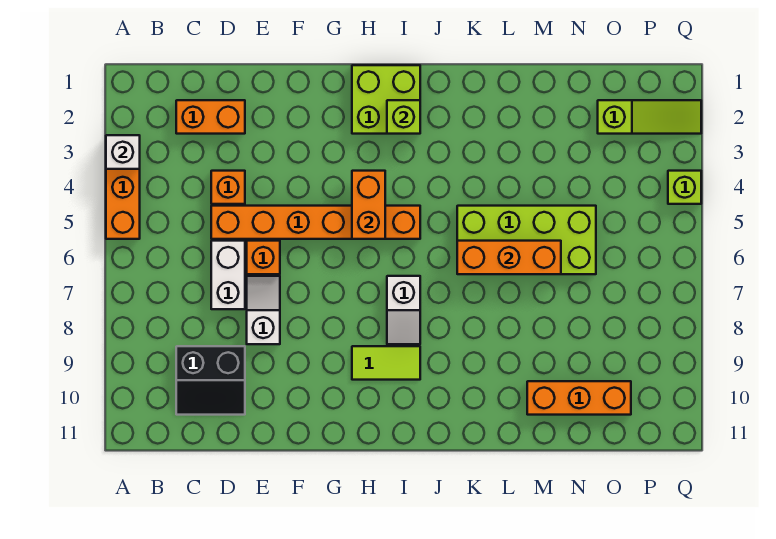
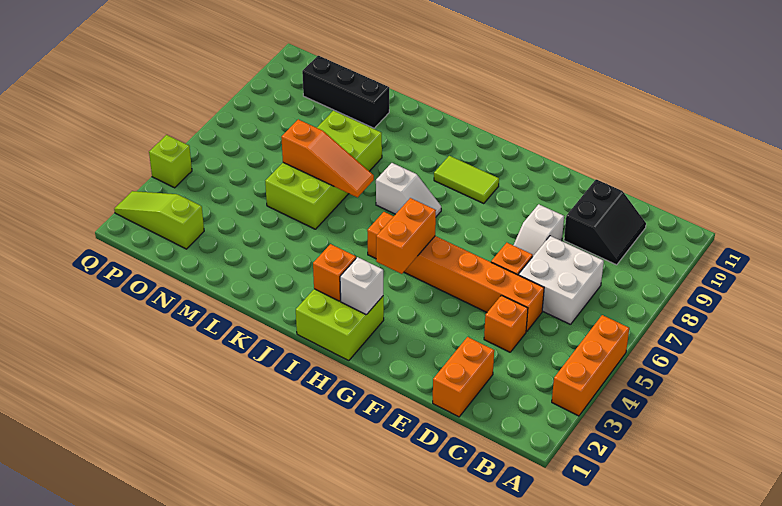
white brick A3 level 2 -> white brick H2 level 2
orange brick C2:D2 level 1 -> orange brick D1:D2 level 1
black slope C9:D10 level 1 top 9 -> black slope C9:D10 level 1 top D
white brick D6:D7 level 1 -> white brick C6:D7 level 1
lime brick I2 level 2 -> orange brick I2 level 2
white slope I7:I8 level 1 top 7 -> white slope I7:J7 level 1 top J
lime brick K5:N6 level 1 -> lime brick L5:M8 level 1
orange brick K6:M6 level 2 -> orange slope K6:M6 level 2 top M
orange brick M10:O10 level 1 -> black brick M10:O10 level 1

